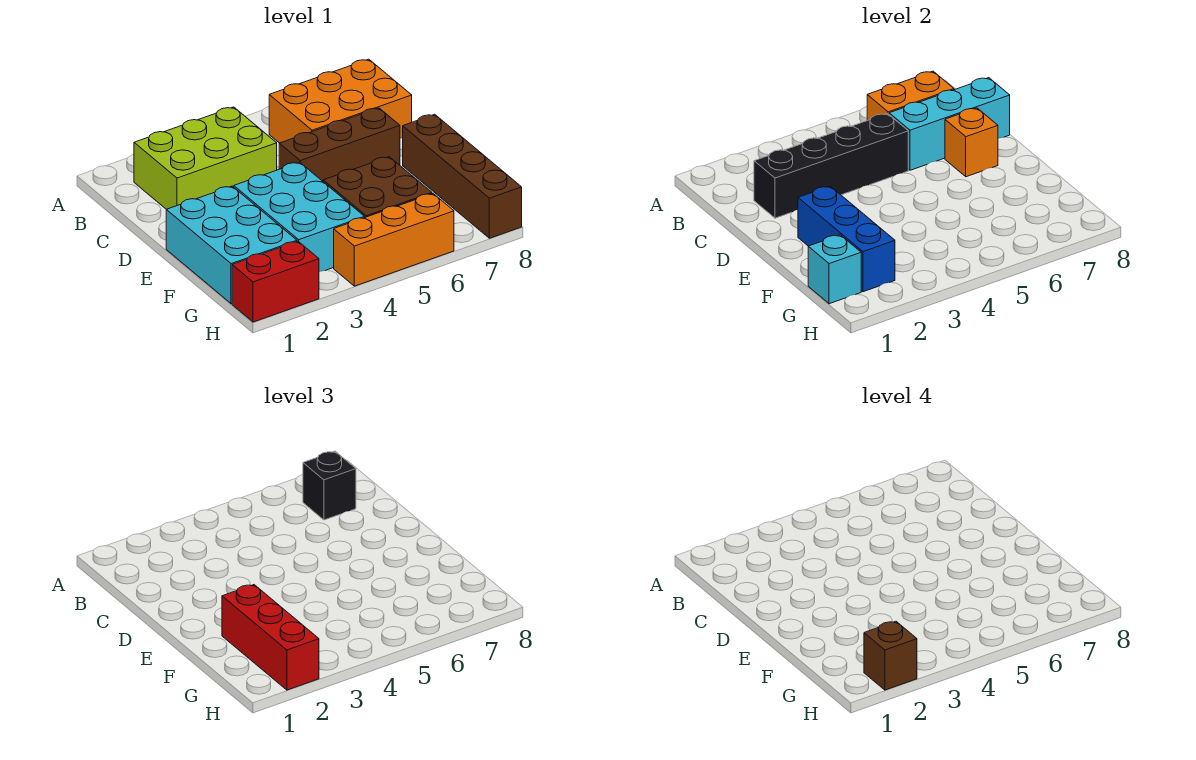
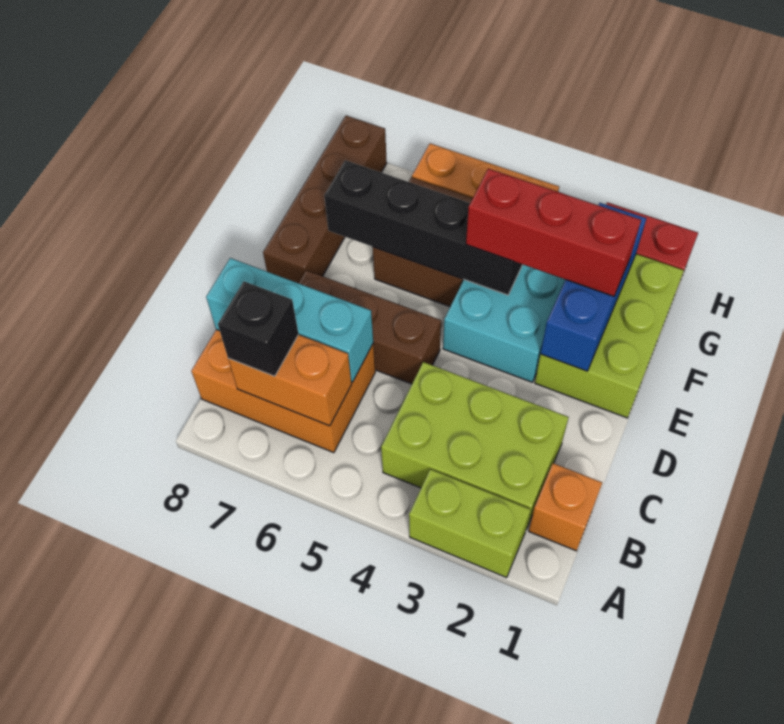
none -> lime brick A2:A3 level 1
black brick C2:C5 level 2 -> black brick F4:F7 level 2
orange brick D7 level 2 -> orange brick B1 level 1
cyan brick E1:G2 level 1 -> lime brick E1:G2 level 1
red brick F2:H2 level 3 -> red brick F2:F4 level 3
cyan brick G1 level 2 -> none
brown brick H2 level 4 -> none

